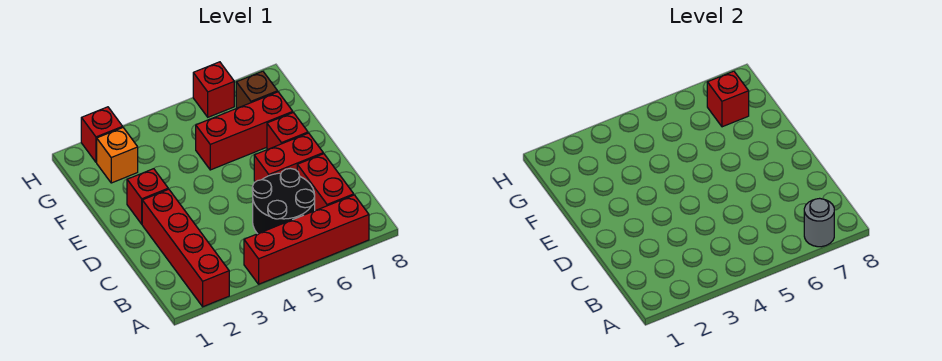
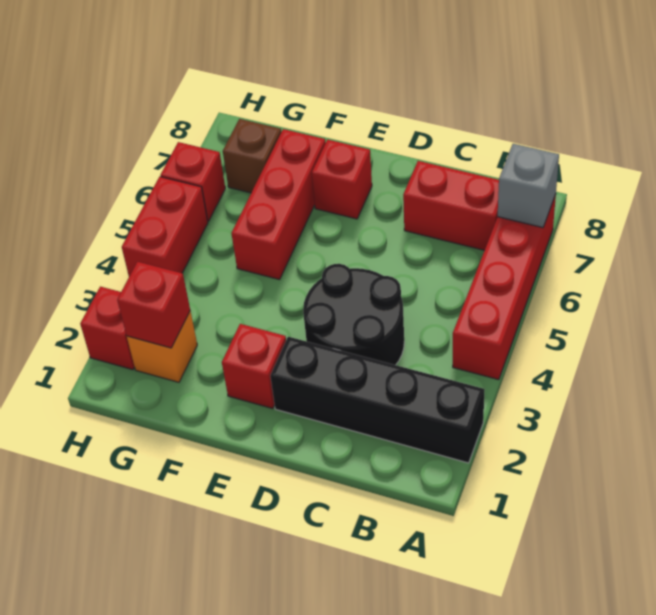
red brick A2:D2 level 1 -> black brick A2:D2 level 1
grey round brick A7 level 2 -> grey brick A7 level 2
black round brick B5:C6 level 1 -> black round brick C3:D4 level 1
red brick D6:D7 level 1 -> red brick H4:H5 level 1
red brick G7 level 2 -> red brick G2 level 2

